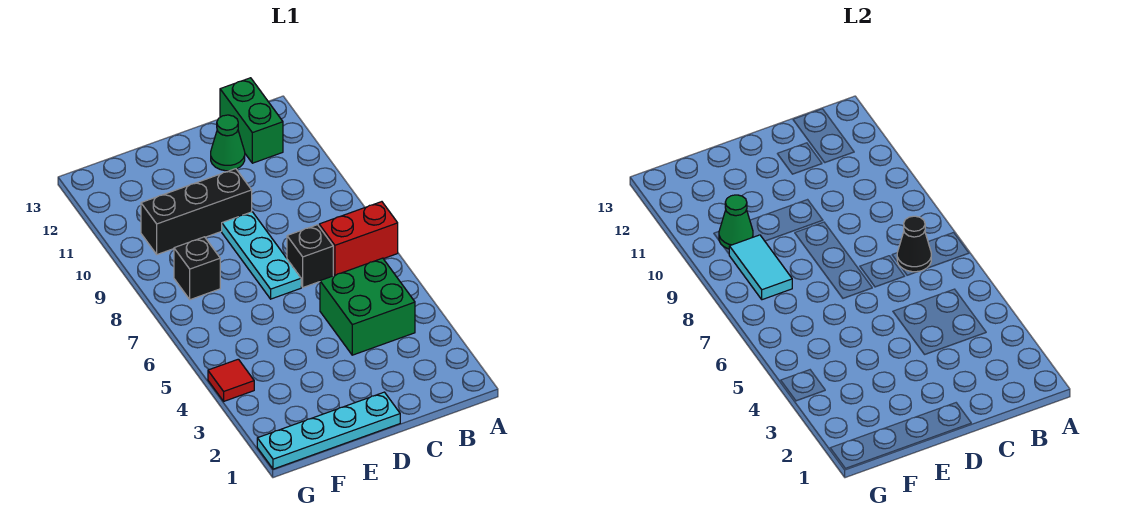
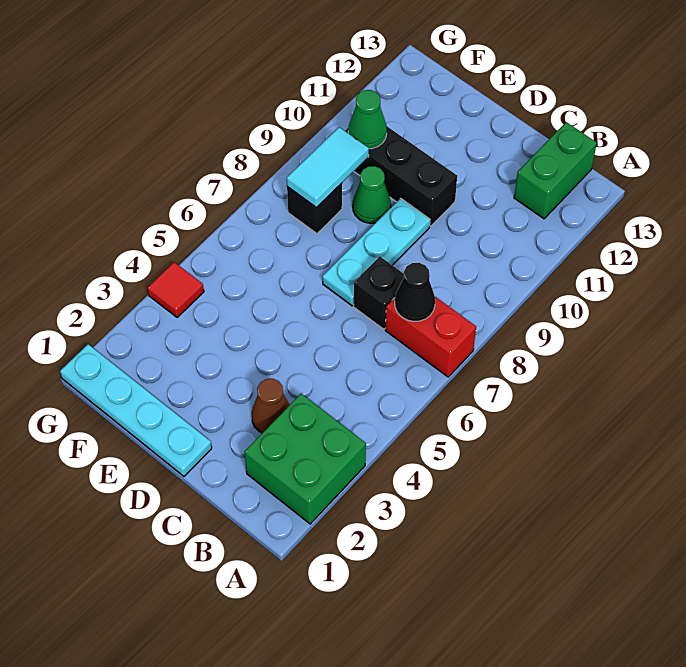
green brick B4:C5 level 1 -> green brick A2:B3 level 1
none -> brown cone C3 level 1
green cone C12 level 1 -> green cone E9 level 1

